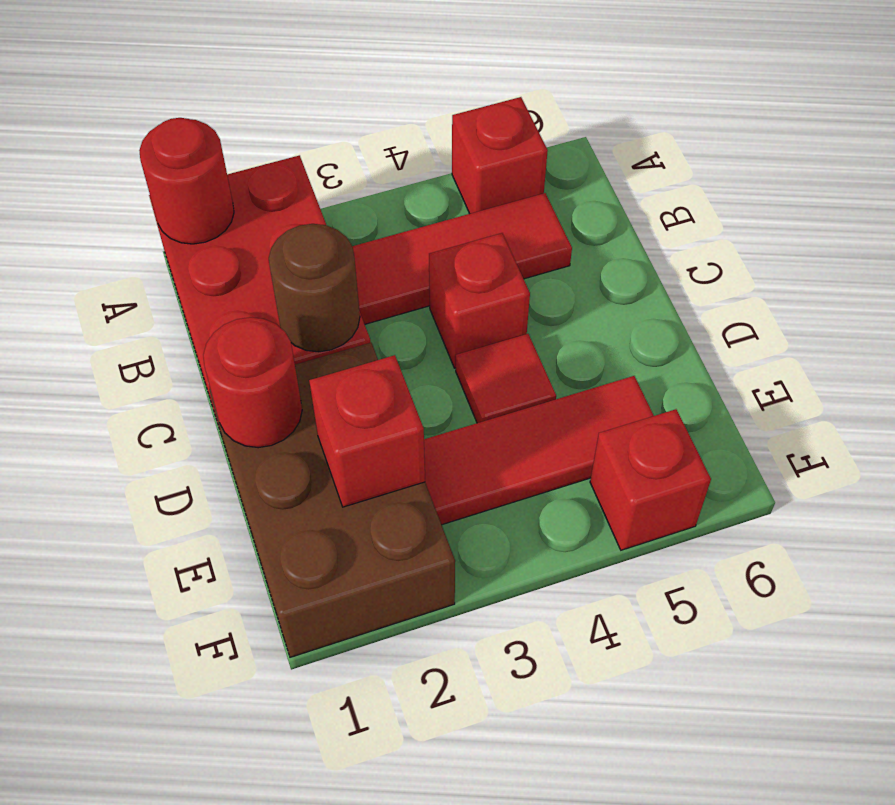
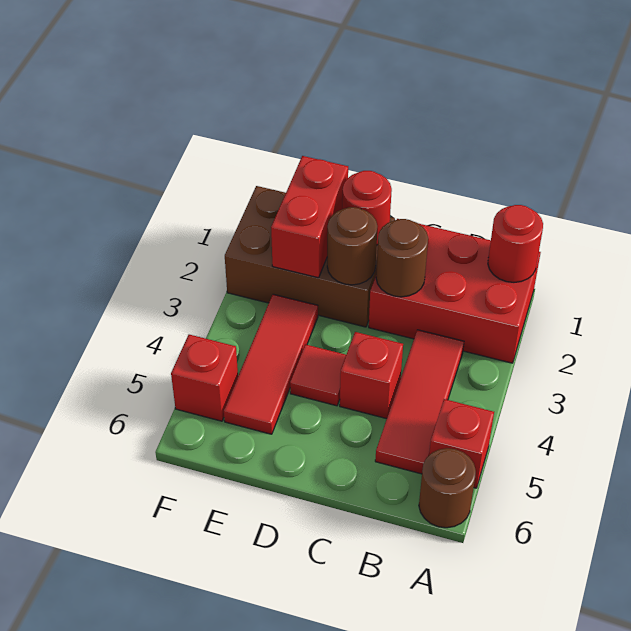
none -> brown round brick A6 level 1
none -> brown round brick D2 level 2
red brick E2 level 2 -> red brick E1:E2 level 2

